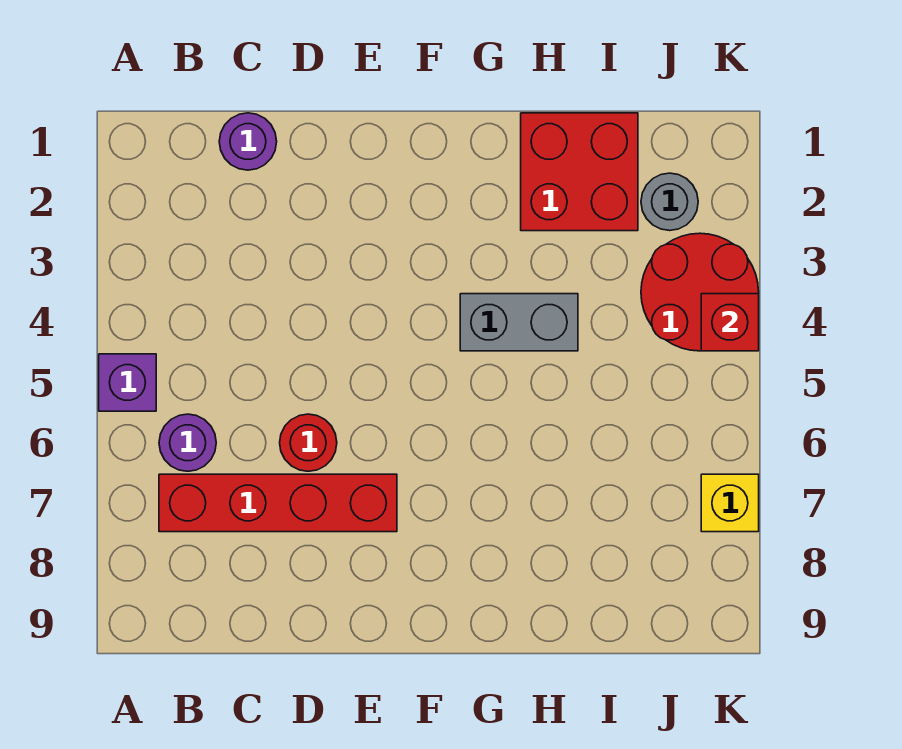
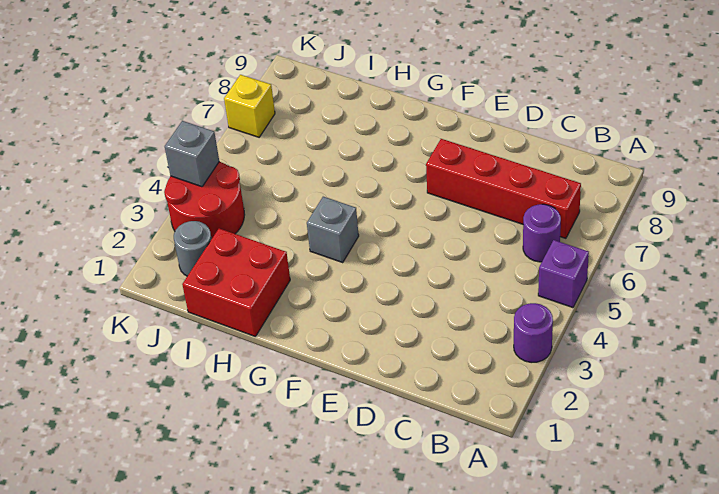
purple round brick C1 level 1 -> purple round brick A3 level 1
red round brick D6 level 1 -> none
grey brick G4:H4 level 1 -> grey brick G4 level 1
red brick K4 level 2 -> grey brick K4 level 2

